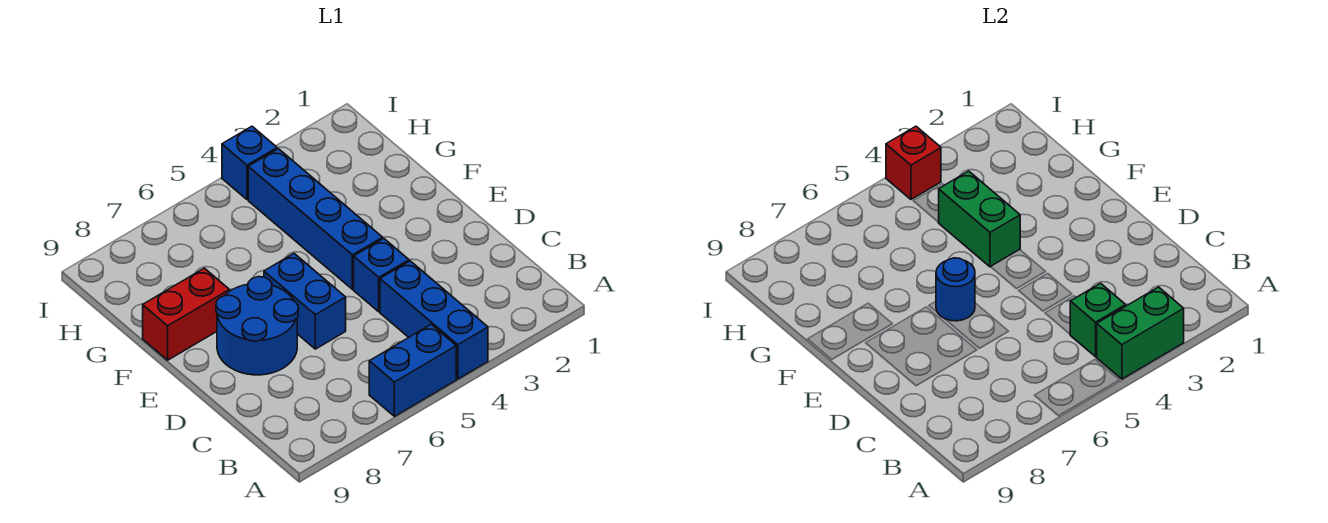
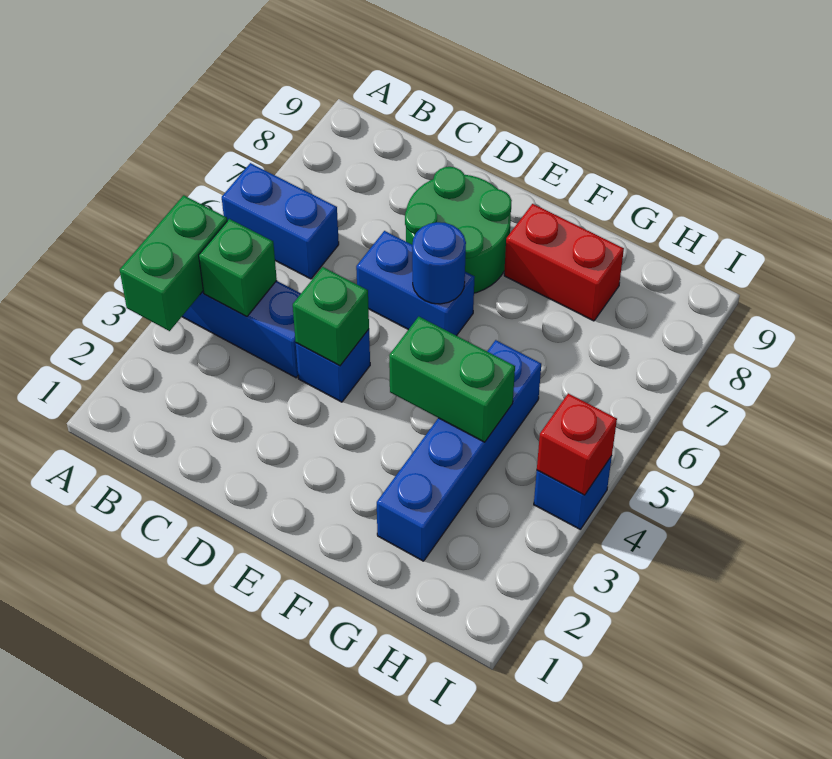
blue brick A5:A6 level 1 -> blue brick A6:B6 level 1
none -> green brick D4 level 2
blue round brick D7:E8 level 1 -> green round brick D7:E8 level 1
blue brick E4:H4 level 1 -> blue brick G2:G5 level 1
red brick F8:F9 level 1 -> red brick F8:G8 level 1

